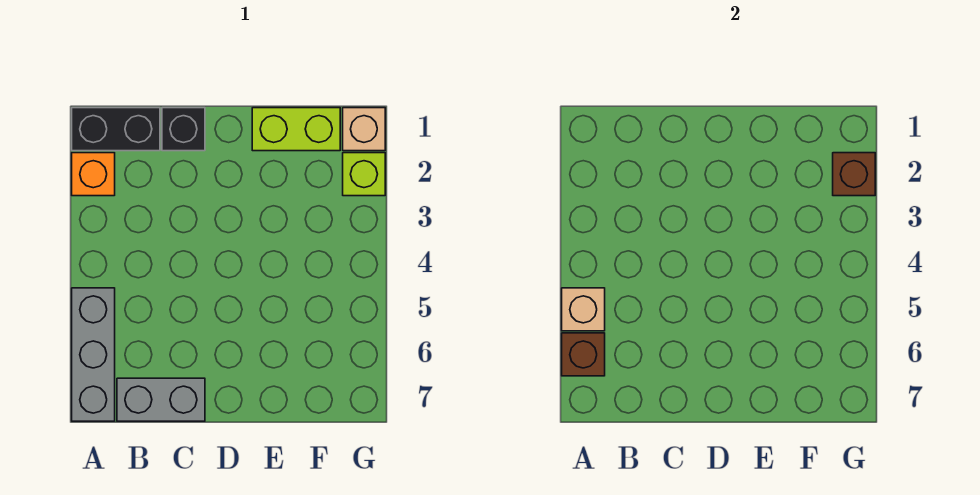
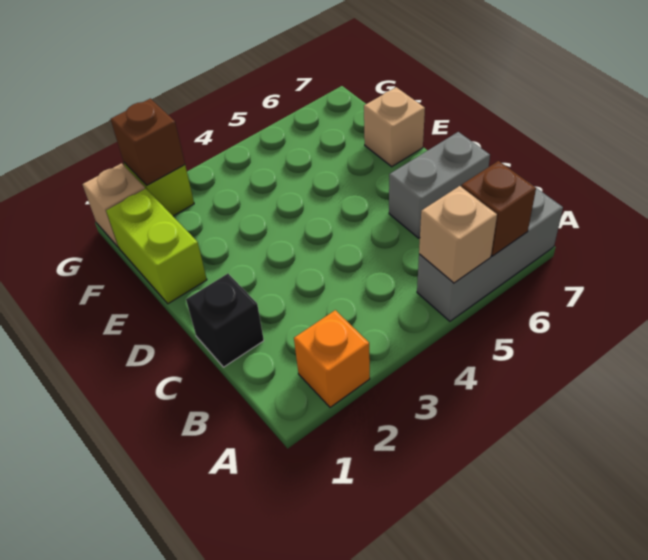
black brick A1:B1 level 1 -> none
grey brick B7:C7 level 1 -> grey brick C6:C7 level 1
none -> tan brick E7 level 1

